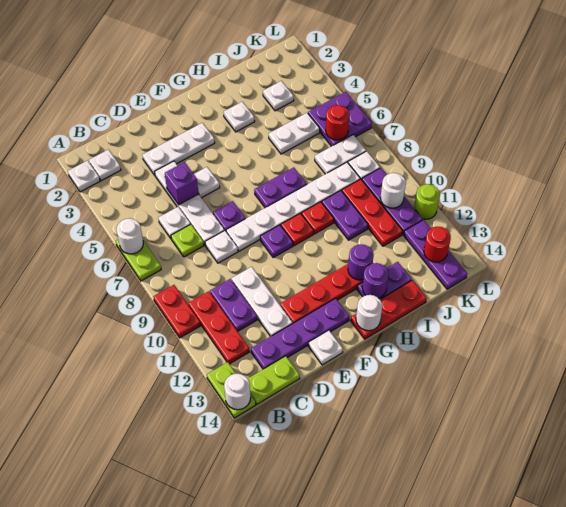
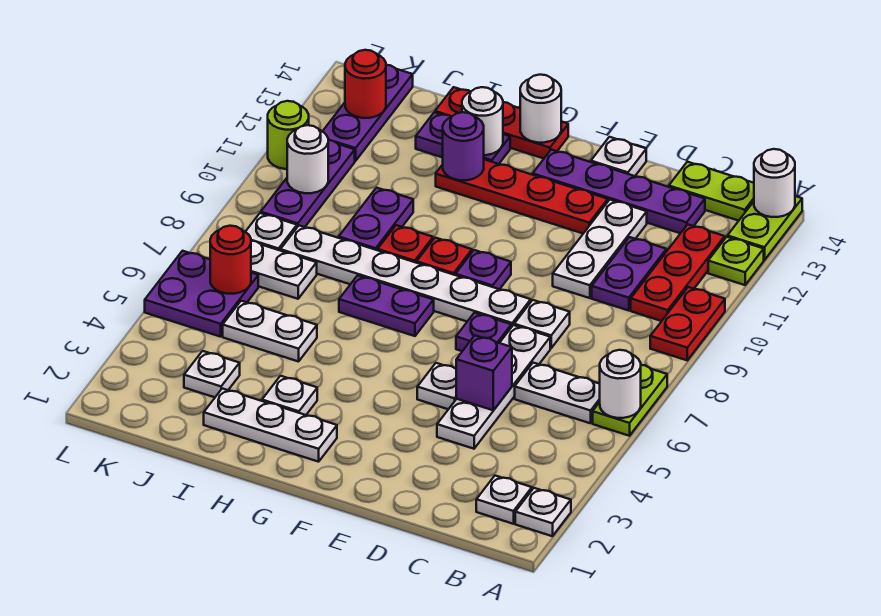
white plate C6 level 1 -> white plate B6:C6 level 1
lime plate C7 level 1 -> lime plate A12 level 1
white plate D3:F3 level 1 -> white plate G2:I2 level 1
purple round brick H13 level 2 -> white round brick H13 level 2
red plate J9:J11 level 1 -> none

